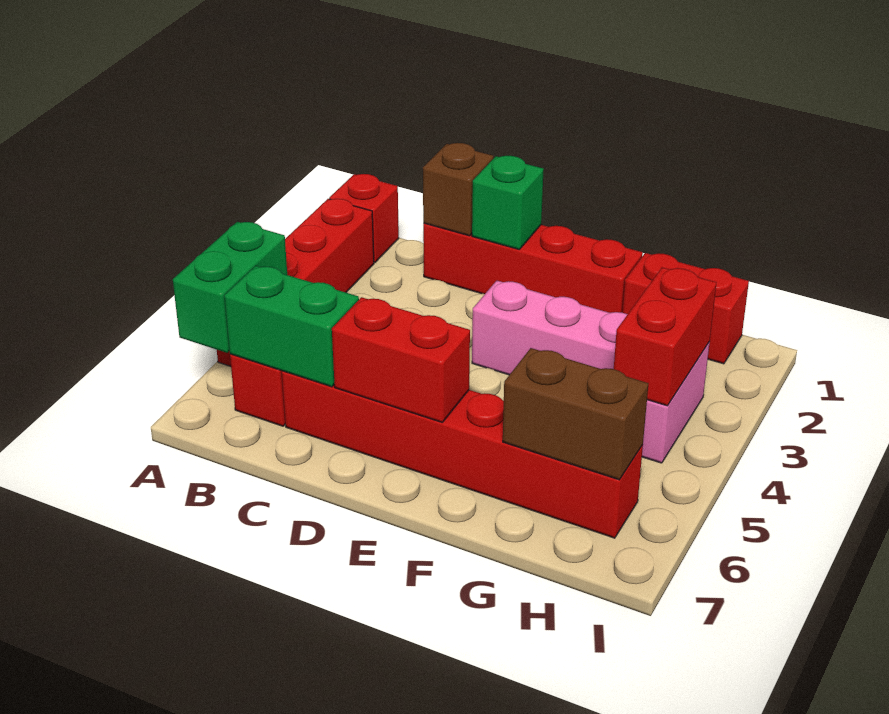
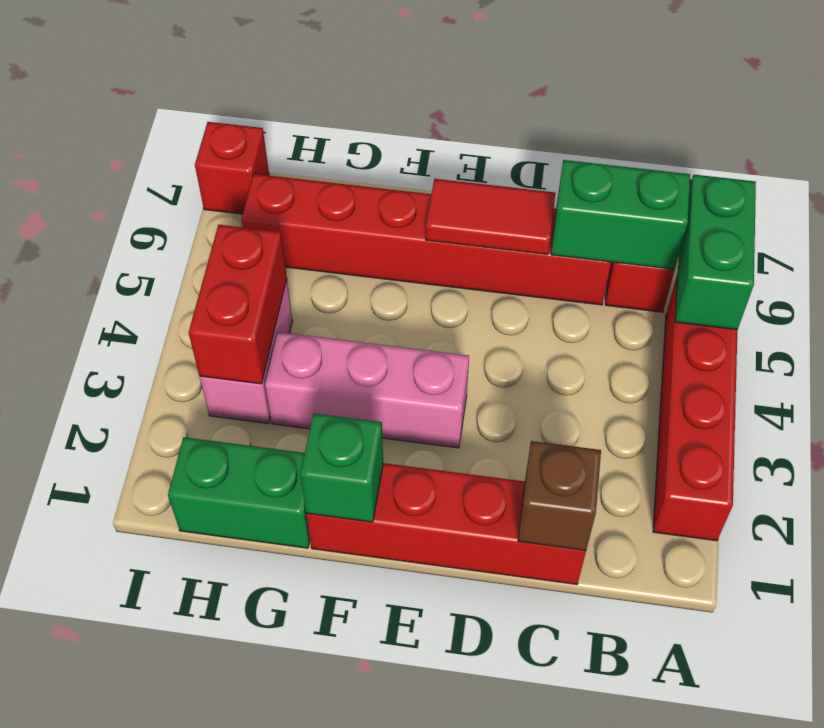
red brick A1 level 1 -> red brick I7 level 1
green brick D1 level 2 -> green brick F1 level 2
red brick D6:E6 level 2 -> red tile D6:E6 level 2
red brick G1:H1 level 1 -> green brick G1:H1 level 1
brown brick G6:H6 level 2 -> none

